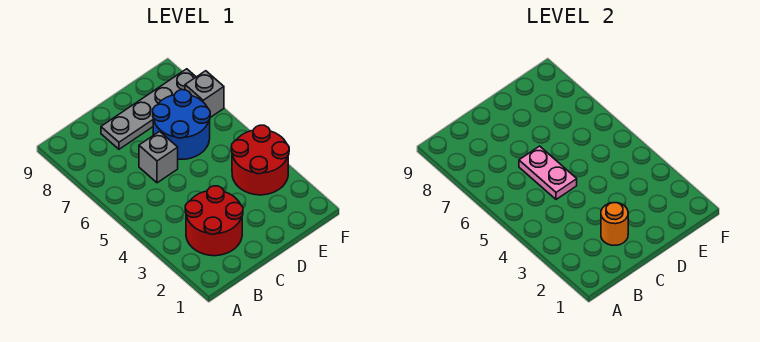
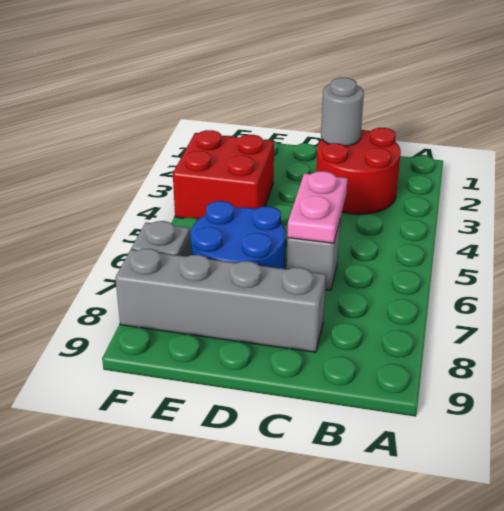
orange round brick C2 level 2 -> grey round brick C2 level 2
grey plate C8:F8 level 1 -> grey brick C8:F8 level 1
red round brick E3:F4 level 1 -> red brick E3:F4 level 1

